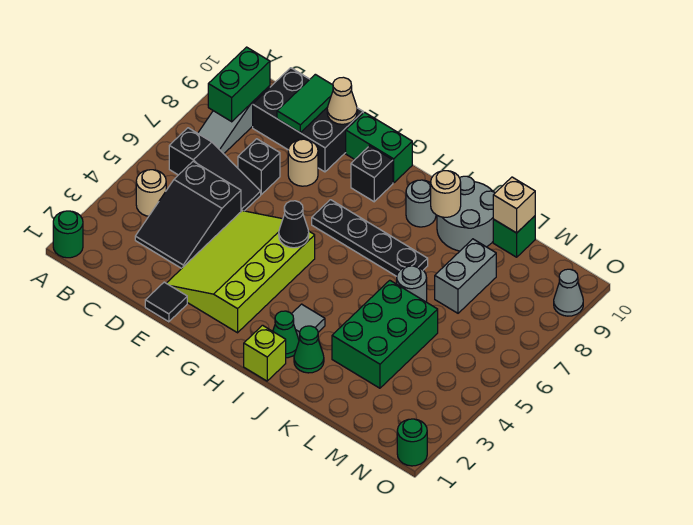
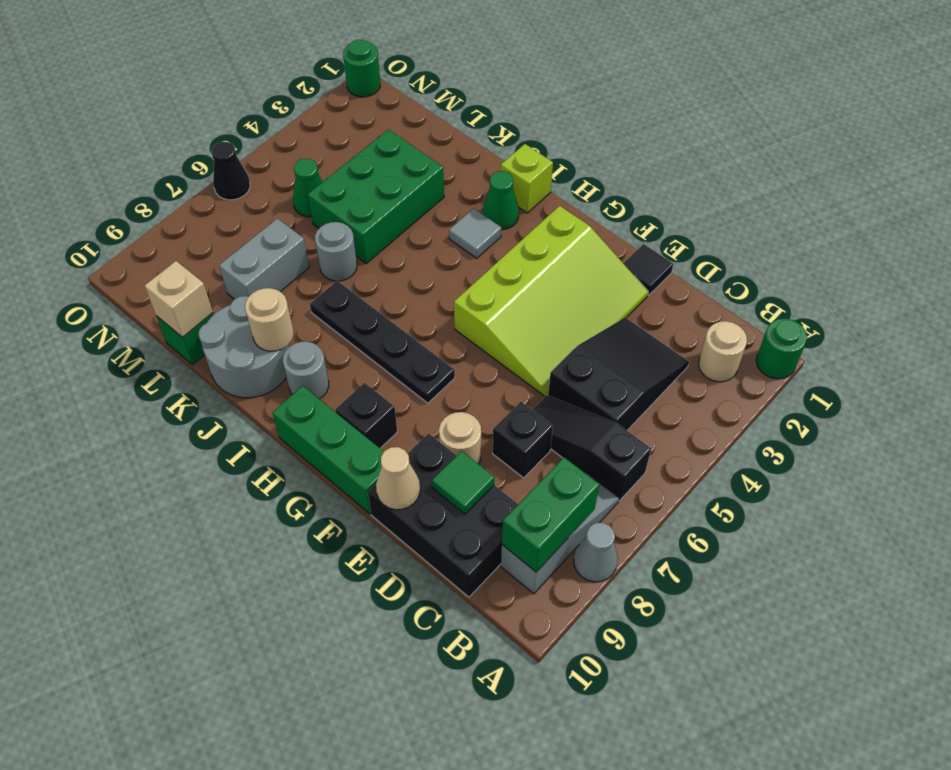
tan round brick B4 level 1 -> tan round brick B2 level 1
green tile D9:D10 level 2 -> green tile D9 level 2
green brick F10:G10 level 1 -> green brick F10:H10 level 1
black cone G5 level 2 -> black cone O6 level 1
green cone J2 level 1 -> green cone M5 level 1
grey cone O9 level 1 -> grey cone A8 level 1

